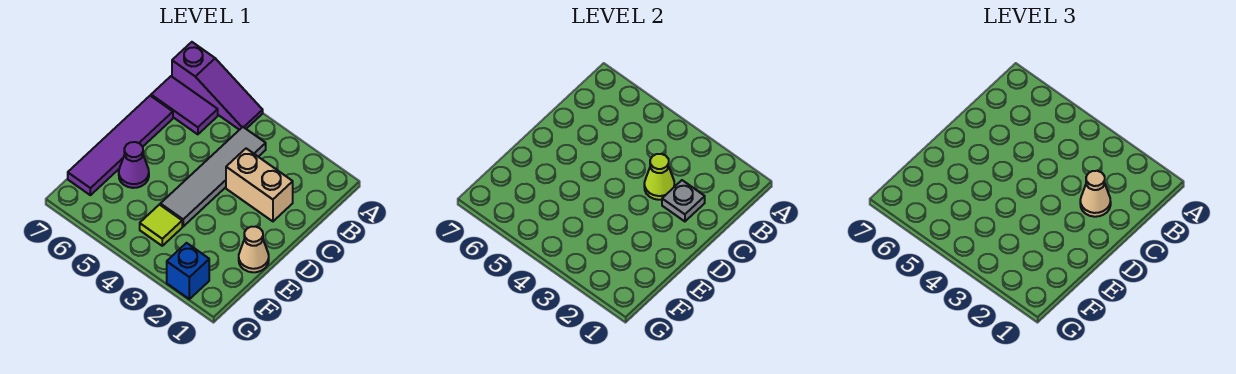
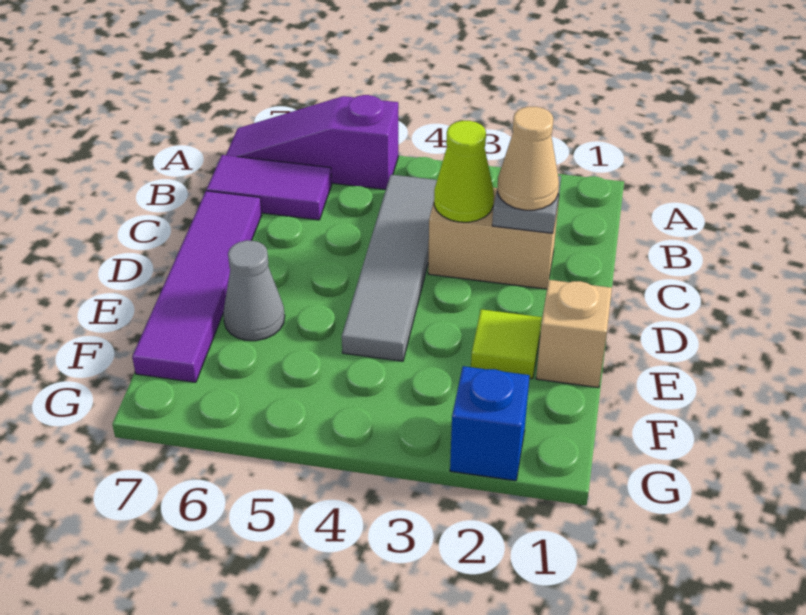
purple slope A5:A7 level 1 top 7 -> purple slope A5:A7 level 1 top 5
tan cone E1 level 1 -> tan brick E1 level 1
purple cone E6 level 1 -> grey cone E6 level 1
lime tile F4 level 1 -> lime tile E2 level 1

